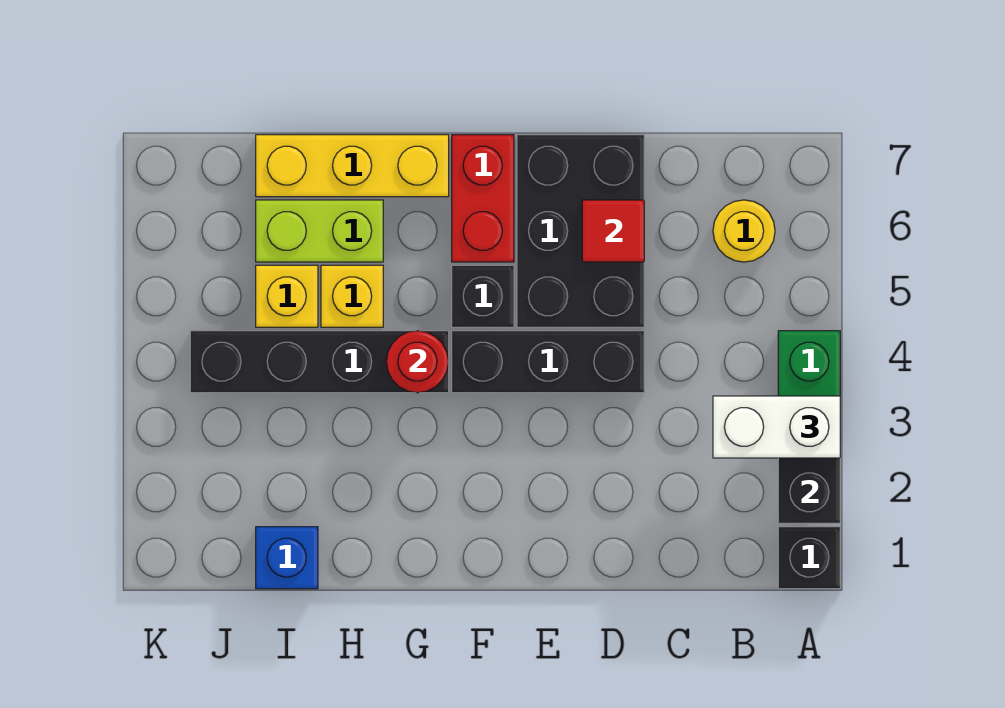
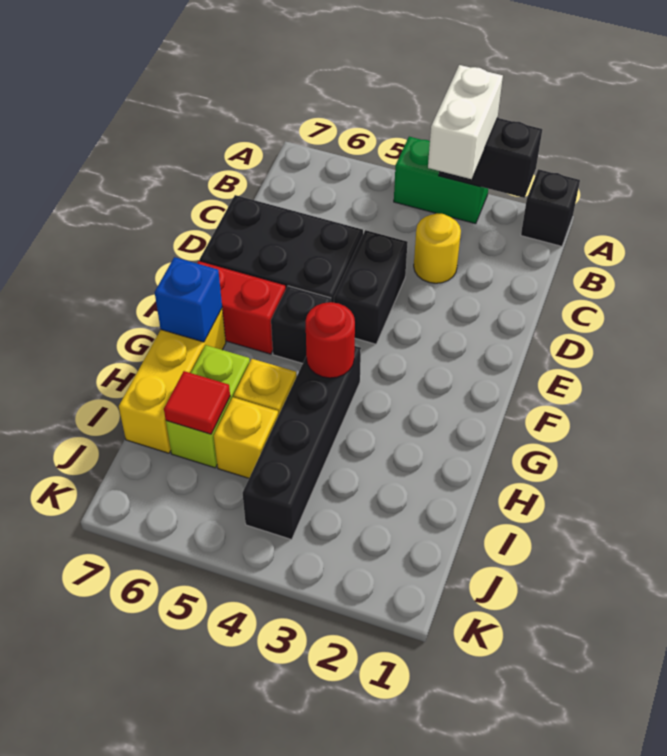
yellow round brick B6 level 1 -> yellow round brick C3 level 1
black brick D4:F4 level 1 -> black brick D4:E4 level 1
red tile D6 level 2 -> red tile I6 level 2
blue brick I1 level 1 -> blue brick G7 level 2

